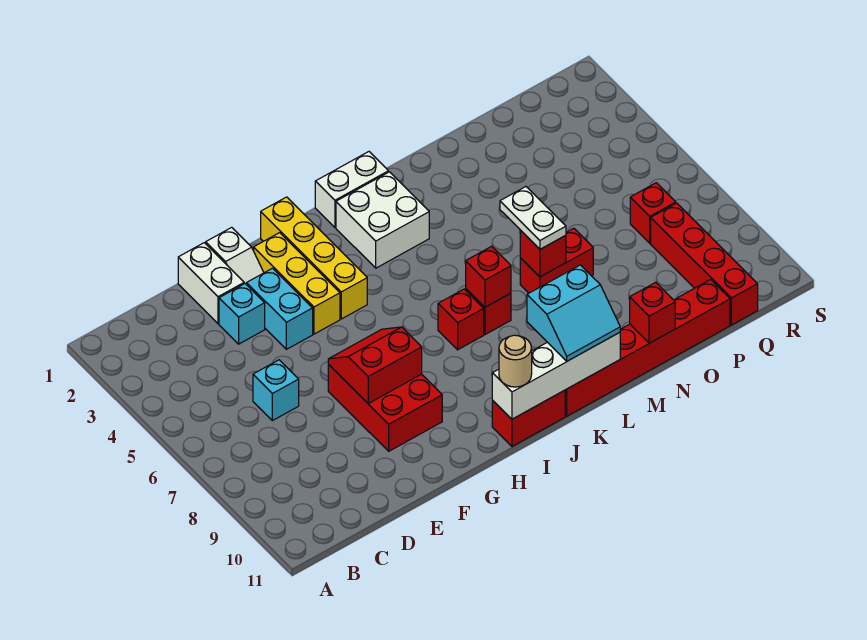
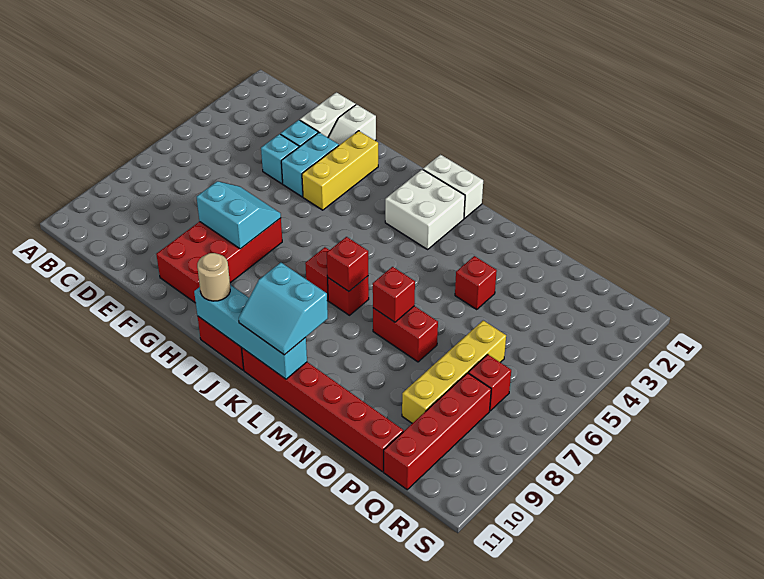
cyan brick D6 level 1 -> cyan brick E4 level 1
red brick F7:G9 level 1 -> red brick F7:G10 level 1
red slope F7:G8 level 2 top 8 -> cyan slope F7:G8 level 2 top 8
yellow brick H1:H4 level 1 -> yellow brick P6:P9 level 1
white brick I11:L11 level 2 -> cyan brick I11:L11 level 2
white plate M6:M7 level 3 -> none
red brick N11 level 2 -> red brick N4 level 1

